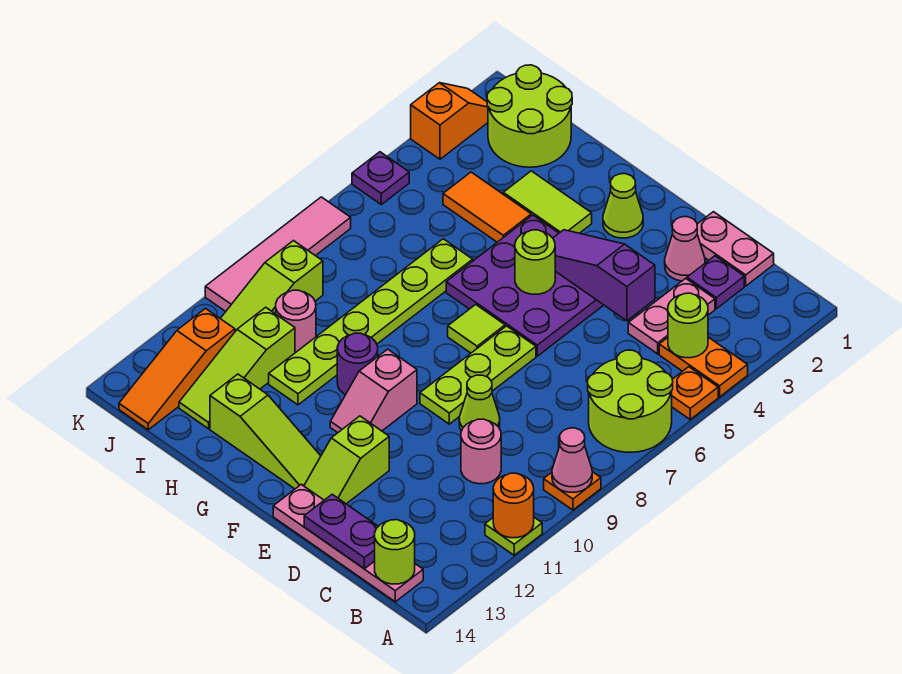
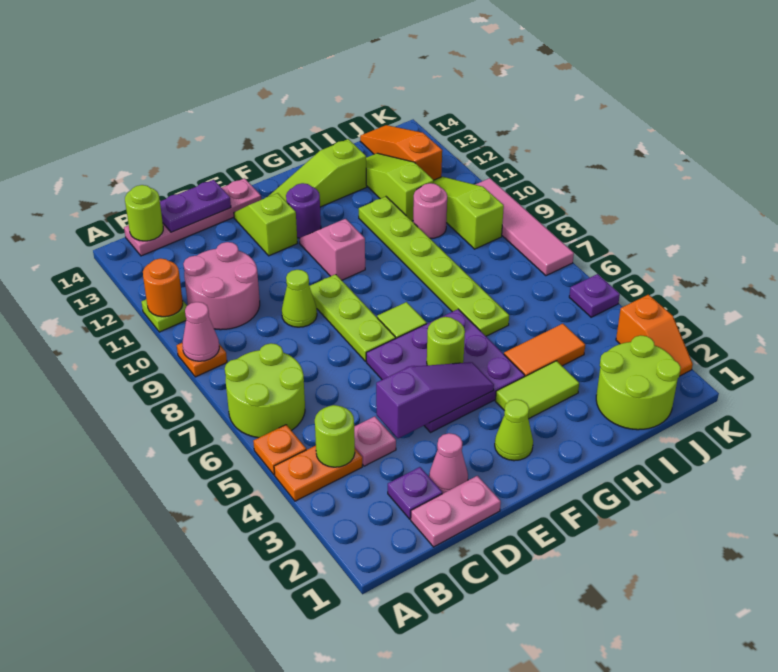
pink plate C3:C4 level 1 -> pink plate C4 level 1
pink round brick C10 level 1 -> pink round brick B10:C11 level 1
purple round brick G10 level 1 -> purple round brick F12 level 1

